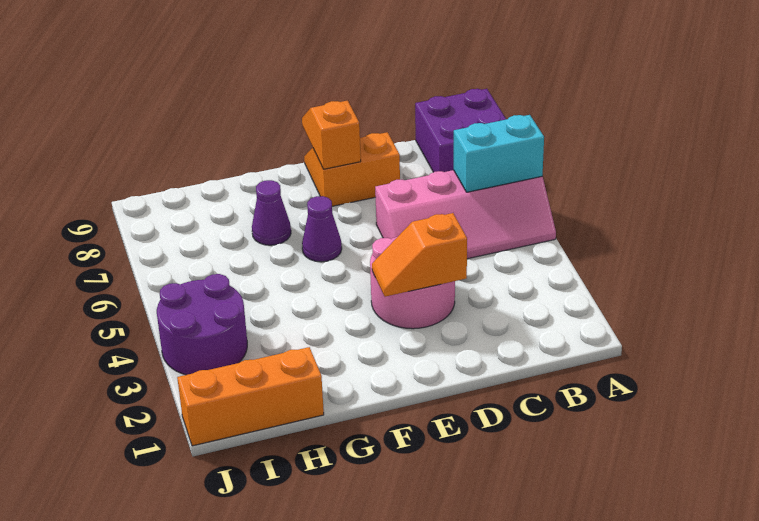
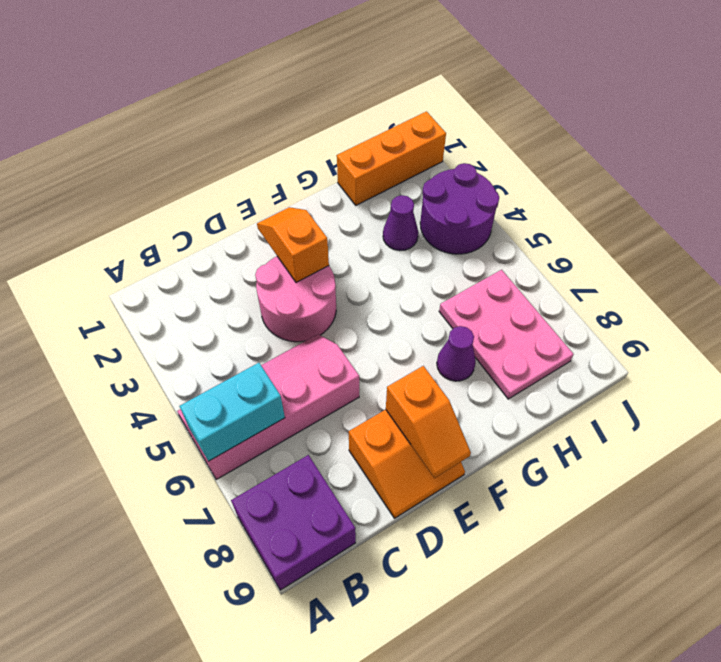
orange slope D3:E3 level 2 top D -> orange slope E2:E3 level 2 top 3
purple cone F6 level 1 -> purple cone H3 level 1
none -> pink plate H6:I8 level 1

